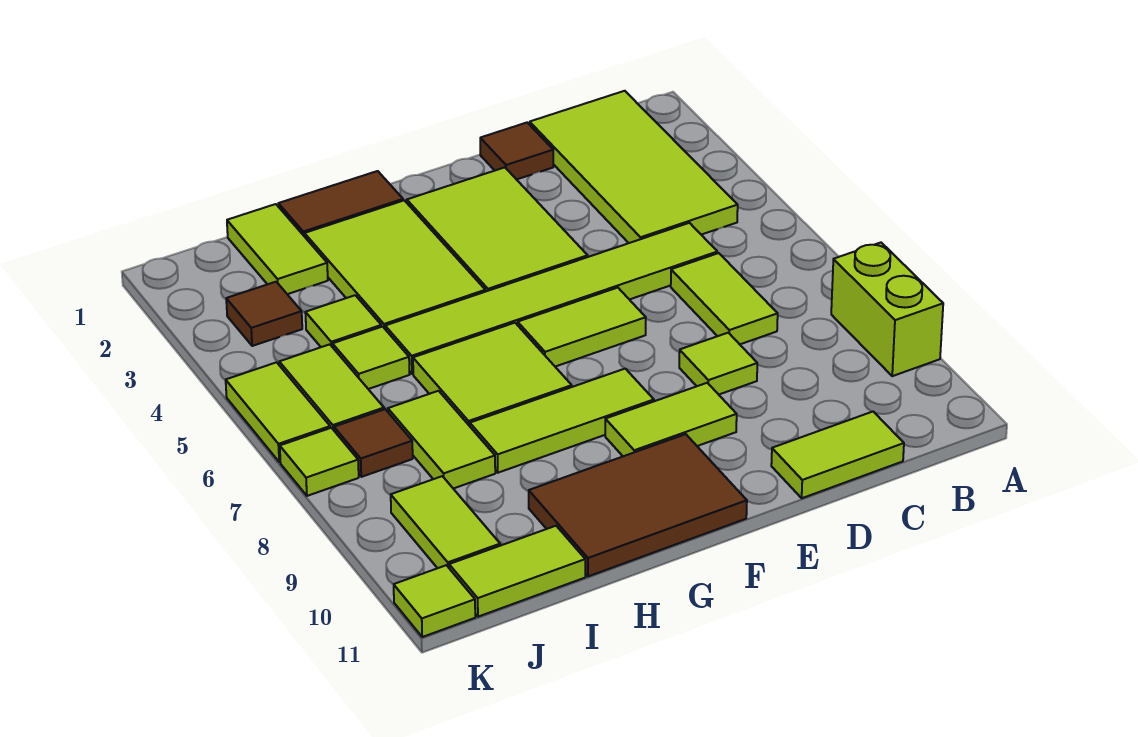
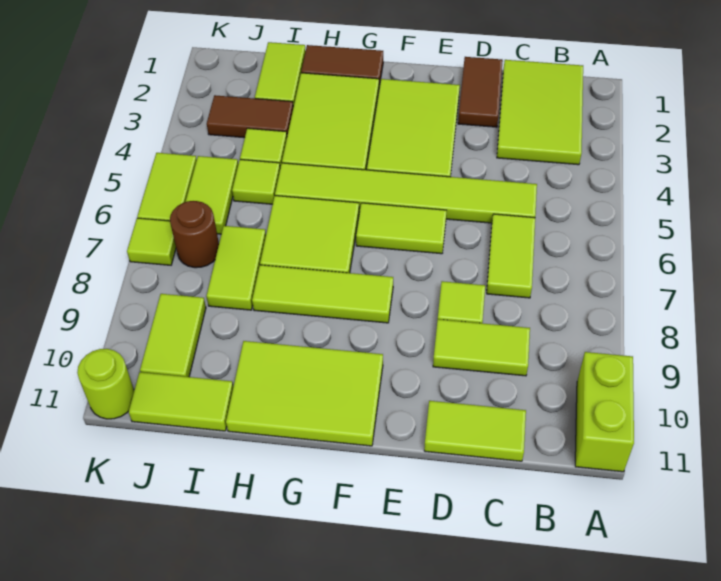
lime brick A8:A9 level 1 -> lime brick A10:A11 level 1
lime tile B1:C4 level 1 -> lime tile B1:C3 level 1
brown tile D1 level 1 -> brown tile D1:D2 level 1
lime tile E9:F9 level 1 -> lime tile C9:D9 level 1
brown tile F10:H11 level 1 -> lime tile F10:H11 level 1
brown tile J3 level 1 -> brown tile I3:J3 level 1
brown tile J7 level 1 -> brown round brick J7 level 1
lime tile K11 level 1 -> lime round brick K11 level 1

